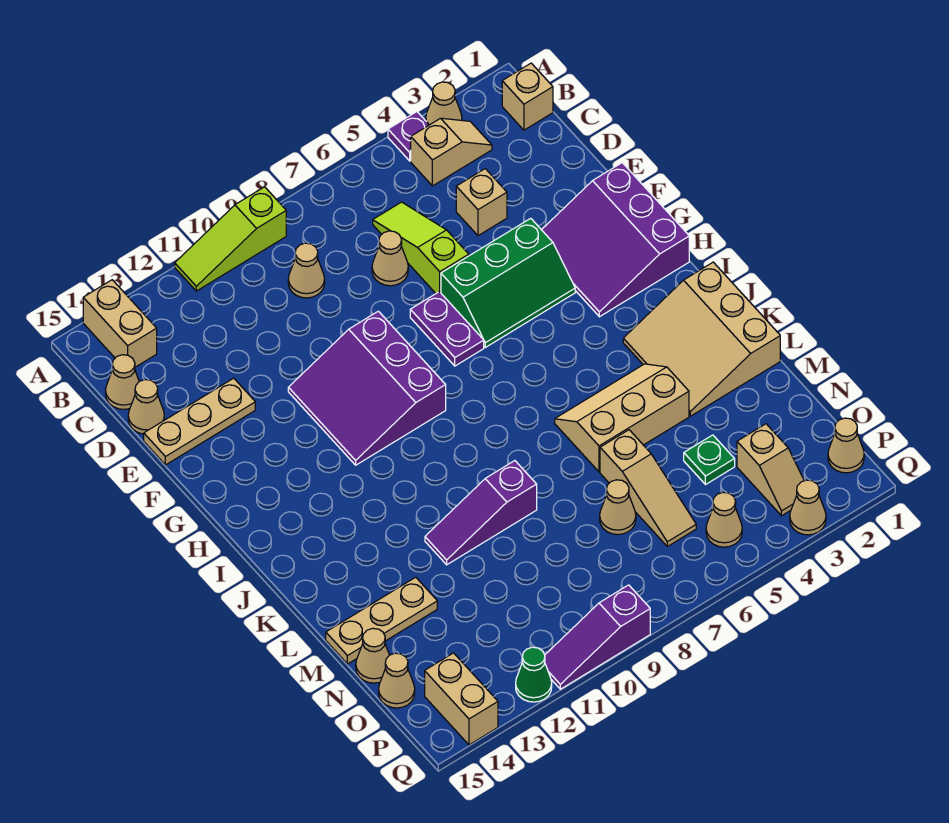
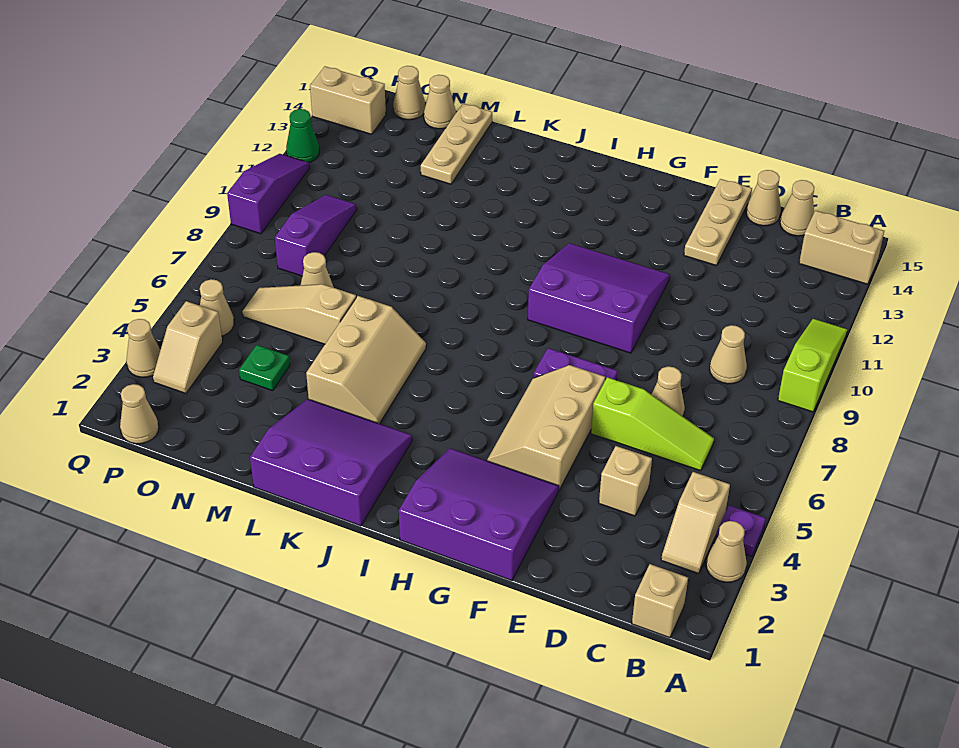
green slope F4:G6 level 1 top F -> tan slope F4:G6 level 1 top F
tan slope J1:L3 level 1 top 1 -> purple slope J1:L3 level 1 top 1
purple slope L9:L11 level 1 top 9 -> purple slope O8:O10 level 1 top 8
tan slope O3:P3 level 1 top O -> tan slope P3:P4 level 1 top 4

